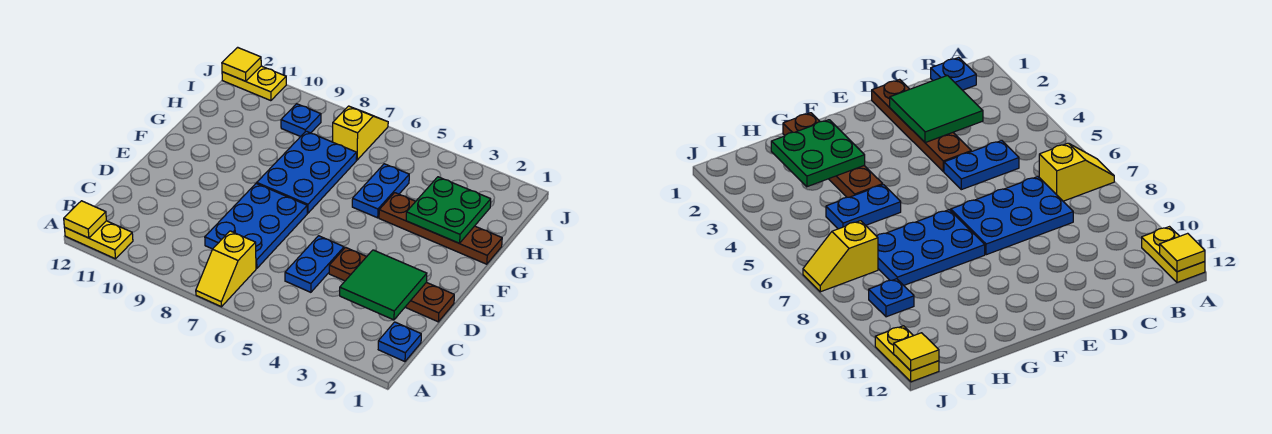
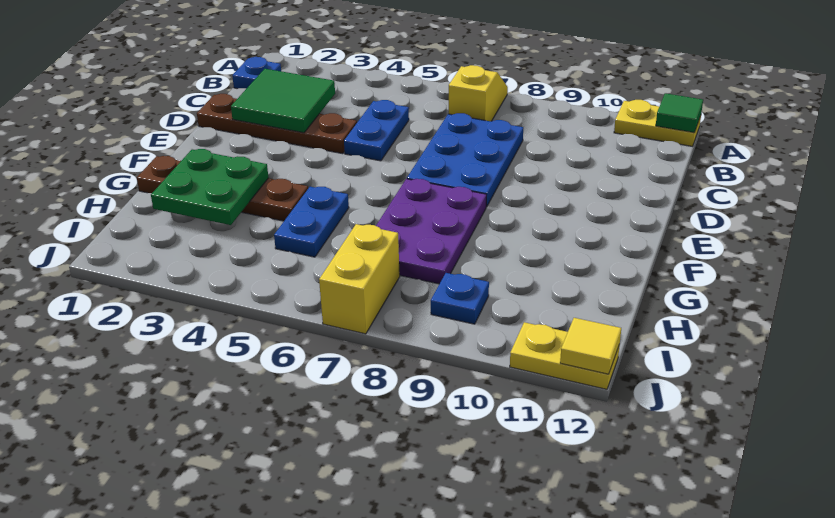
yellow tile A12 level 2 -> green tile A12 level 2
blue plate F7:H8 level 1 -> purple plate F7:H8 level 1
yellow slope I7:J7 level 1 top I -> yellow brick I7:J7 level 1

